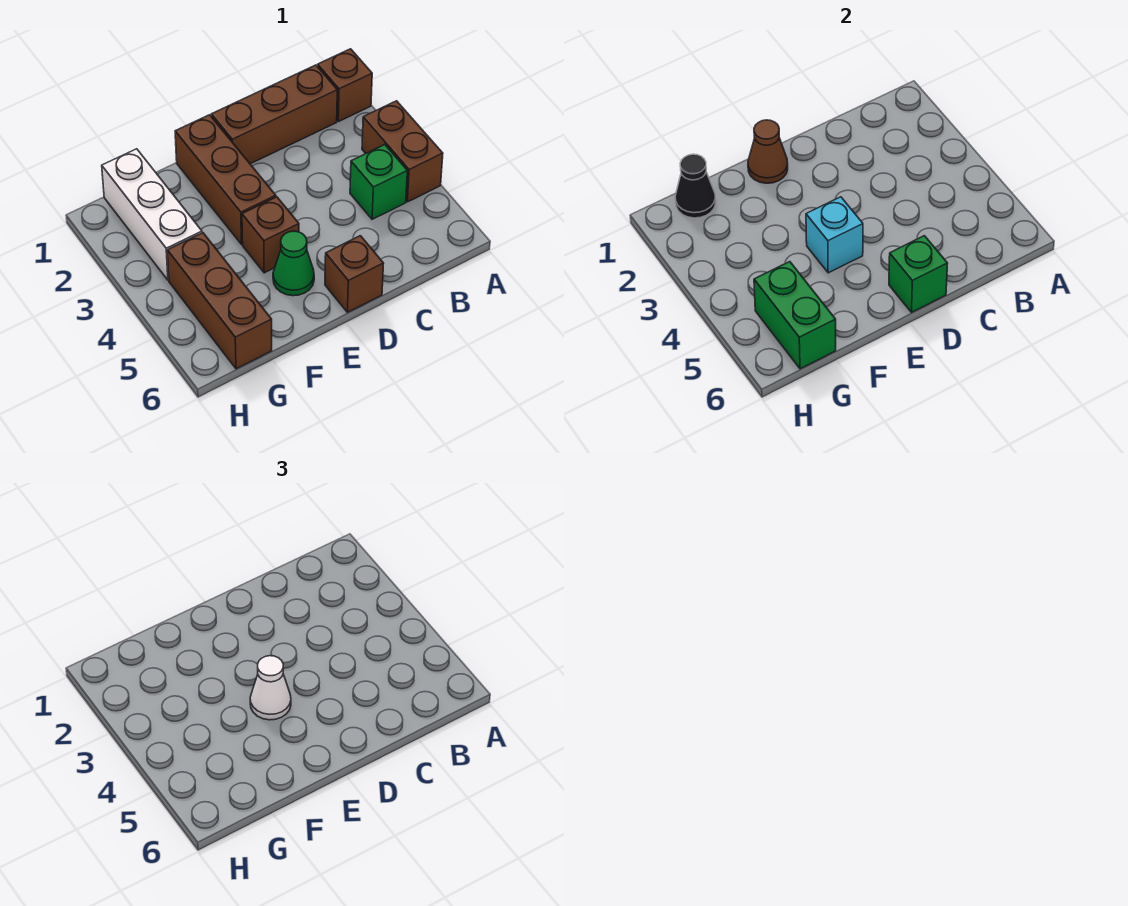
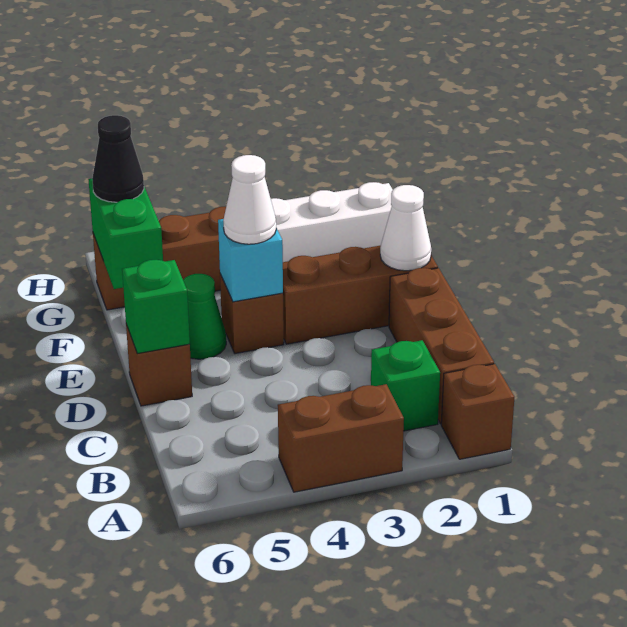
green brick B4 level 1 -> green brick B2 level 1
brown cone E1 level 2 -> white cone E1 level 2
black cone G1 level 2 -> black cone G6 level 3
green brick G5:G6 level 2 -> green brick F6:G6 level 2

